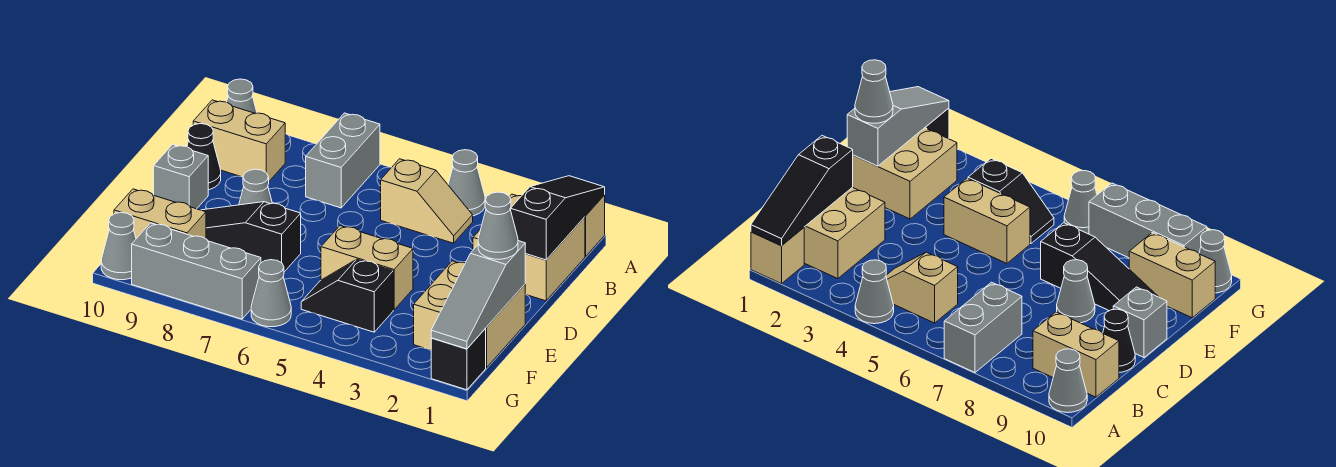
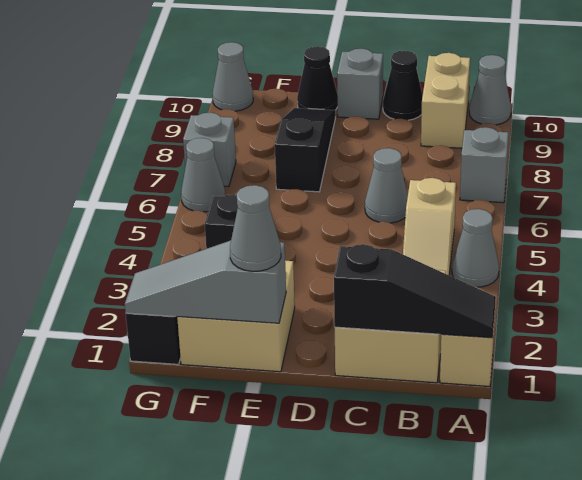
grey brick A7:B7 level 1 -> grey brick A7 level 1
grey cone D8 level 1 -> grey cone C6 level 1
tan brick E4:E5 level 1 -> none
none -> black cone E10 level 1
tan brick F9:F10 level 1 -> none
grey brick G7:G9 level 1 -> grey brick G7 level 1

